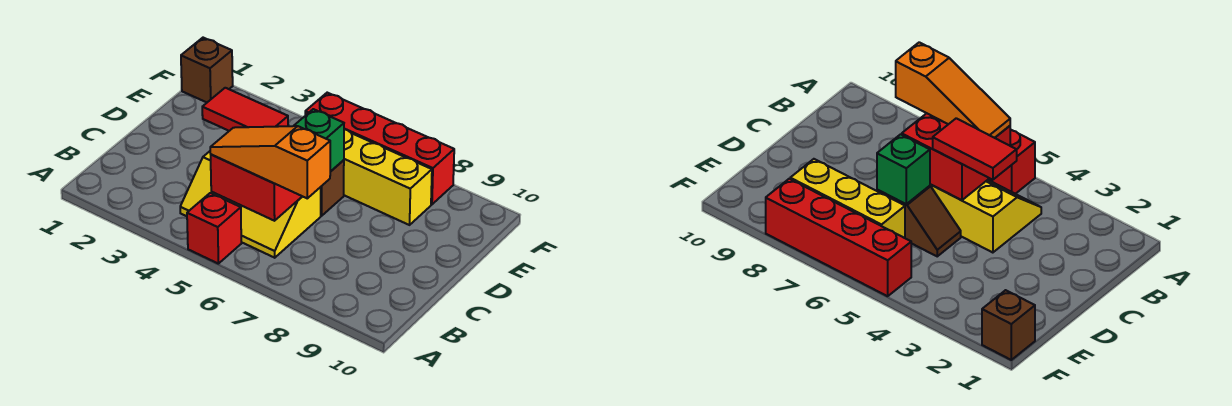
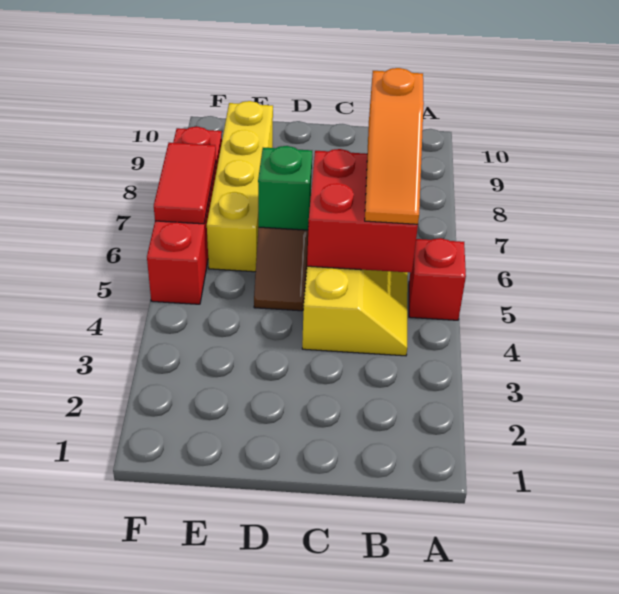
red tile C4:C5 level 3 -> red tile F6:F7 level 2
yellow brick E6:E8 level 1 -> yellow brick E6:E9 level 1
brown brick F1 level 1 -> none

